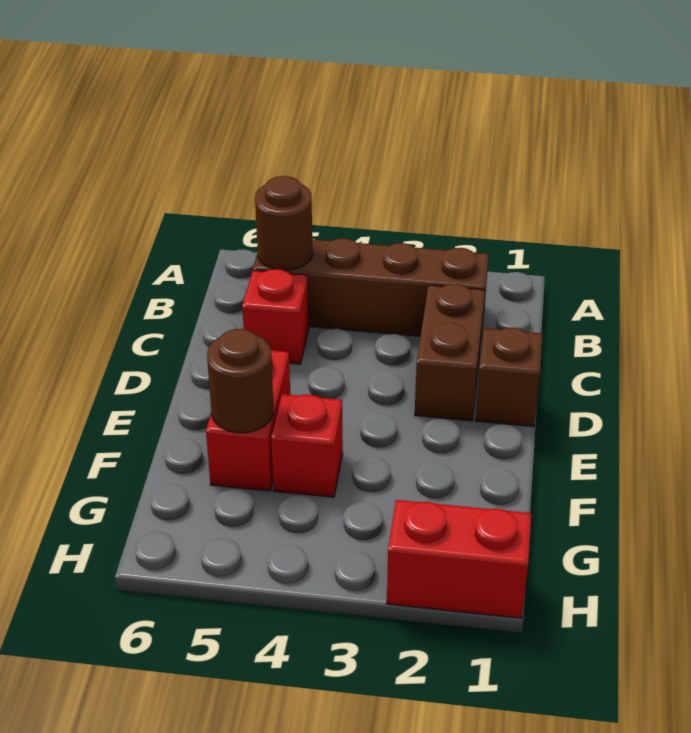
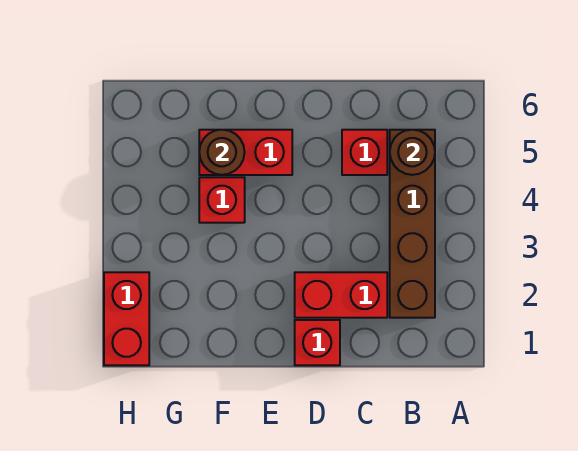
brown brick C2:D2 level 1 -> red brick C2:D2 level 1
brown brick D1 level 1 -> red brick D1 level 1

